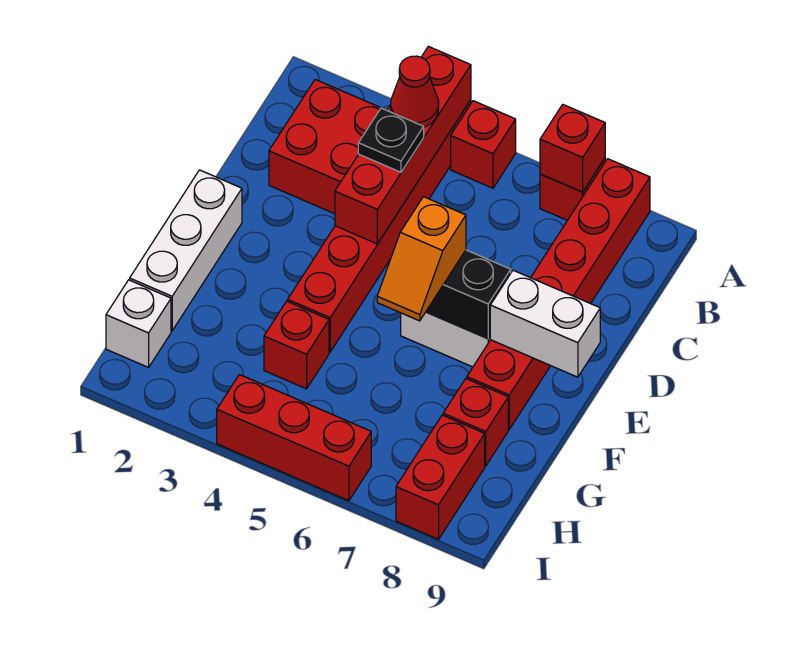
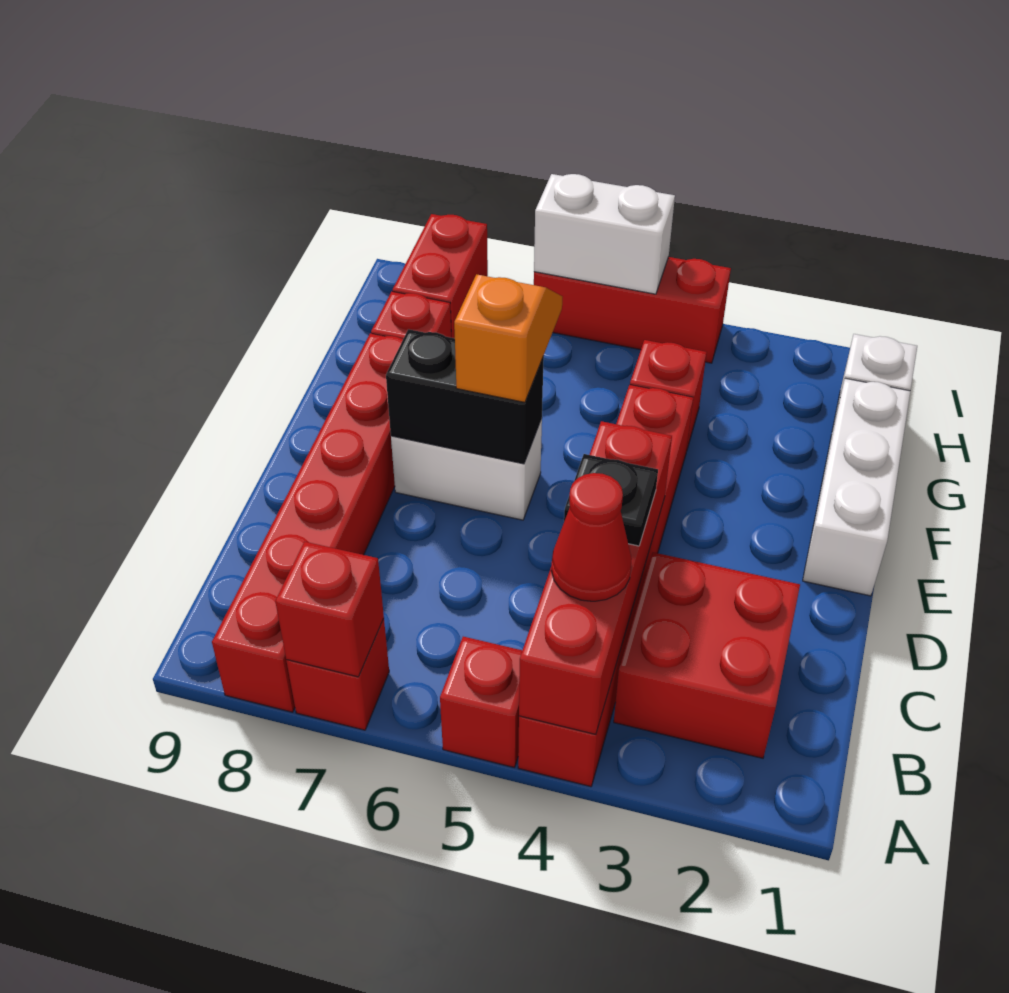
white brick E8:E9 level 2 -> white brick I5:I6 level 2

